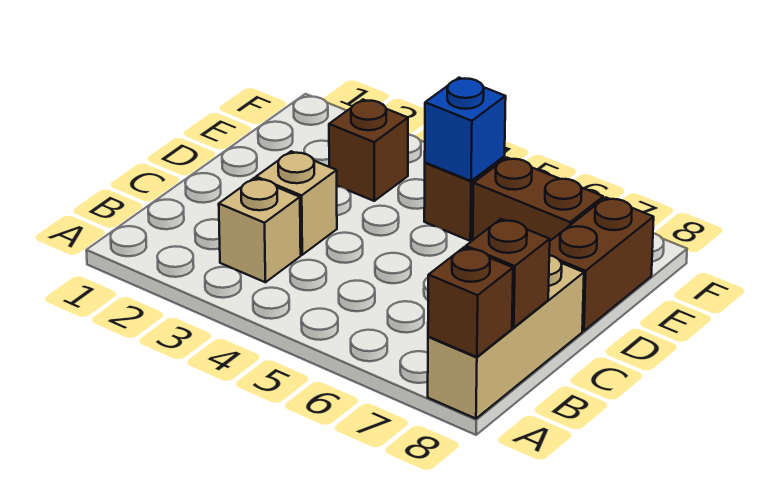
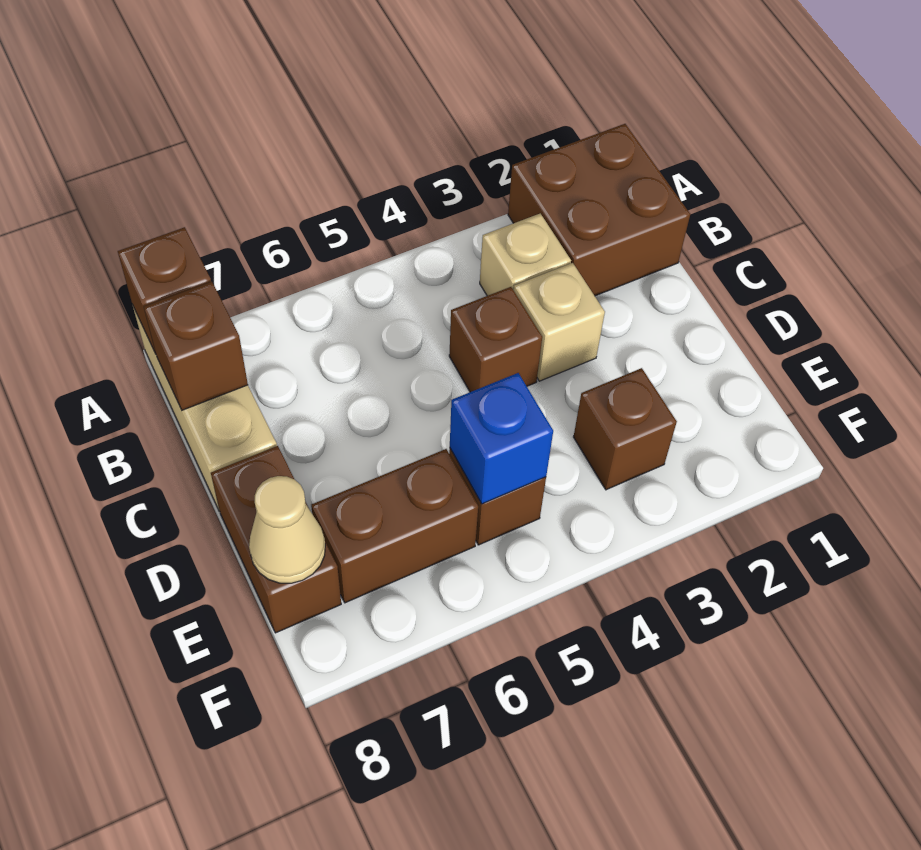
none -> brown brick A1:B2 level 1
none -> brown brick C4 level 1
none -> tan cone E8 level 2

